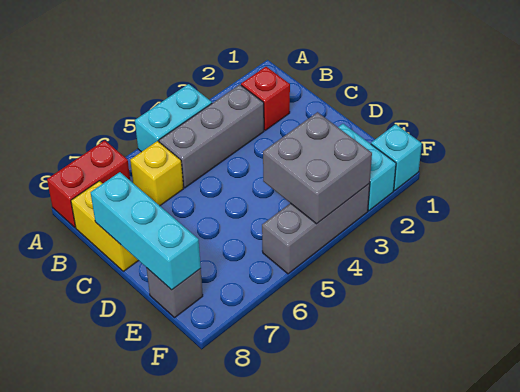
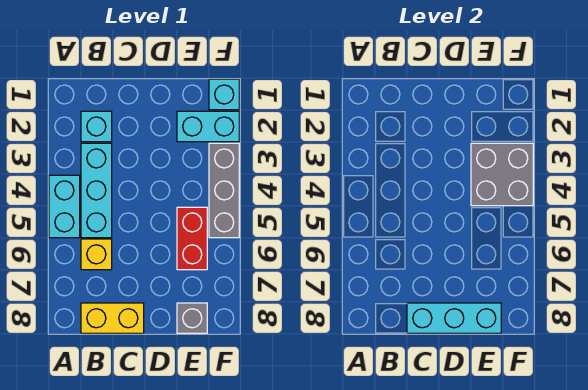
red brick A7:A8 level 1 -> red brick E5:E6 level 1
red brick B2 level 1 -> cyan brick B2 level 1
grey brick B3:B5 level 1 -> cyan brick B3:B5 level 1

